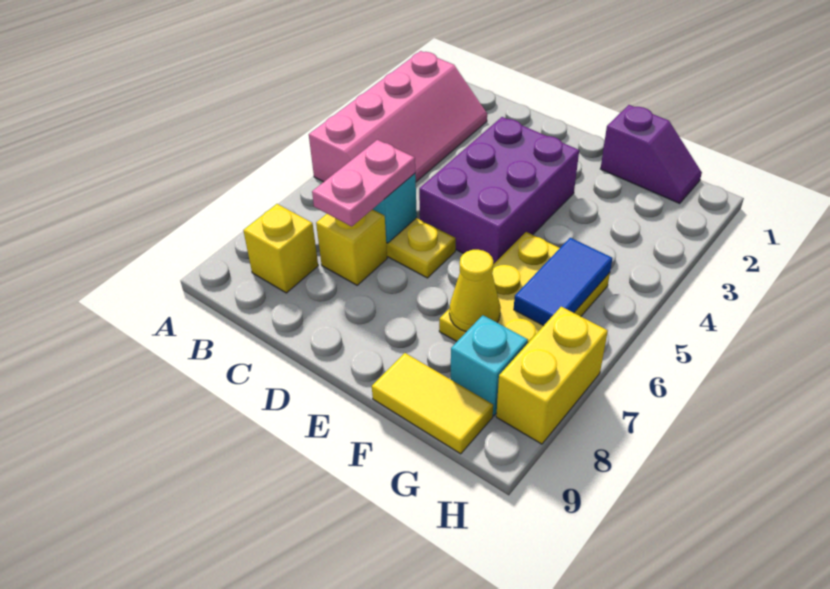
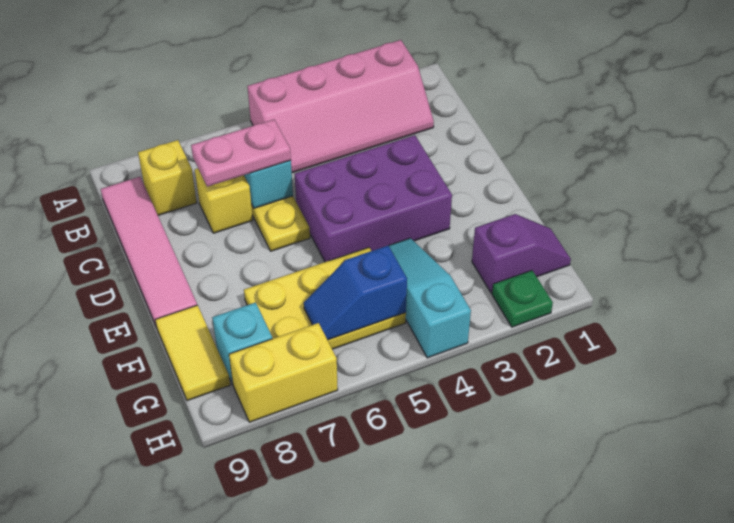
none -> pink tile B9:E9 level 1
purple slope F1:G1 level 1 top F -> purple slope G1:G2 level 1 top 2
none -> cyan slope F4:H4 level 1 top H
yellow cone F7 level 2 -> none
blue tile G5:G6 level 2 -> blue slope G5:G6 level 2 top 5
none -> green plate H2 level 1

